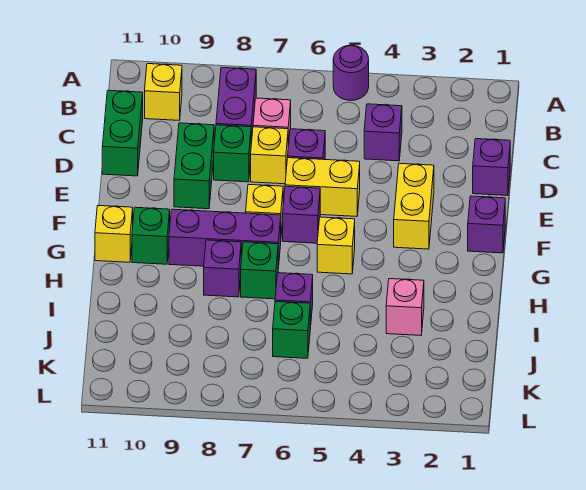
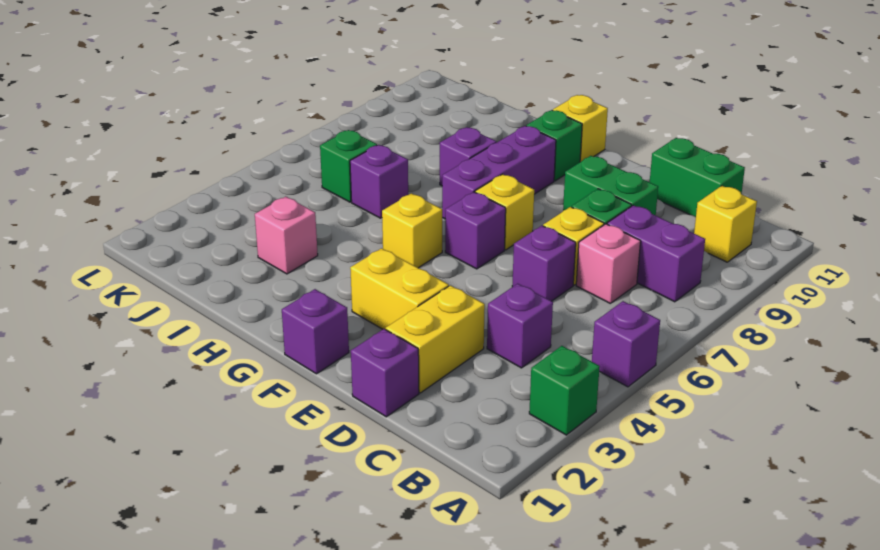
purple round brick A5 level 1 -> purple brick A5 level 1
yellow brick E5:E6 level 1 -> yellow brick D2:D3 level 1
green brick H7 level 1 -> green brick A3 level 1

